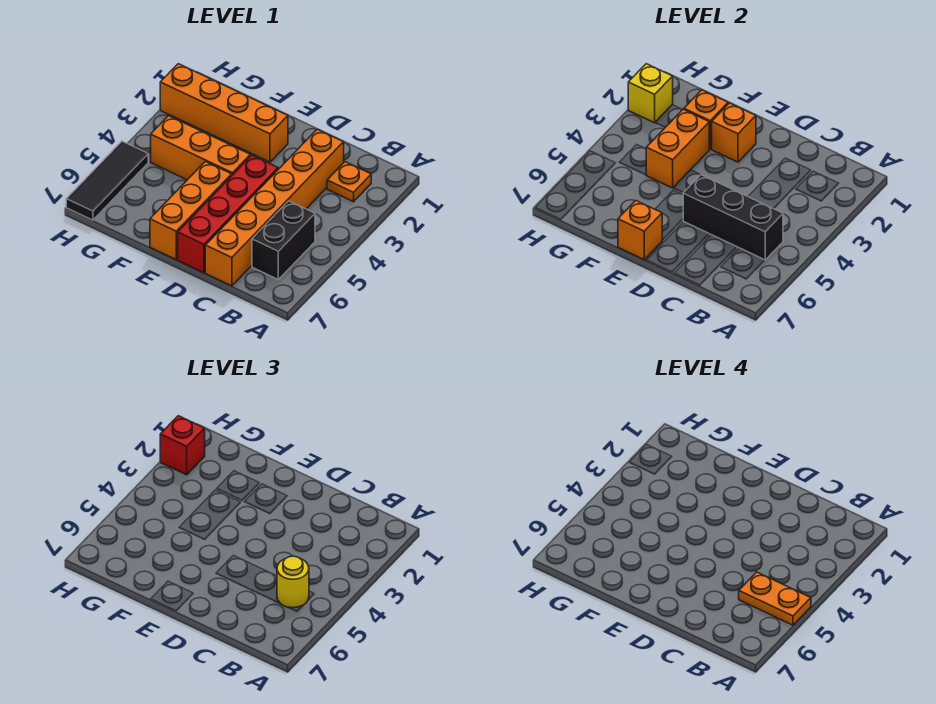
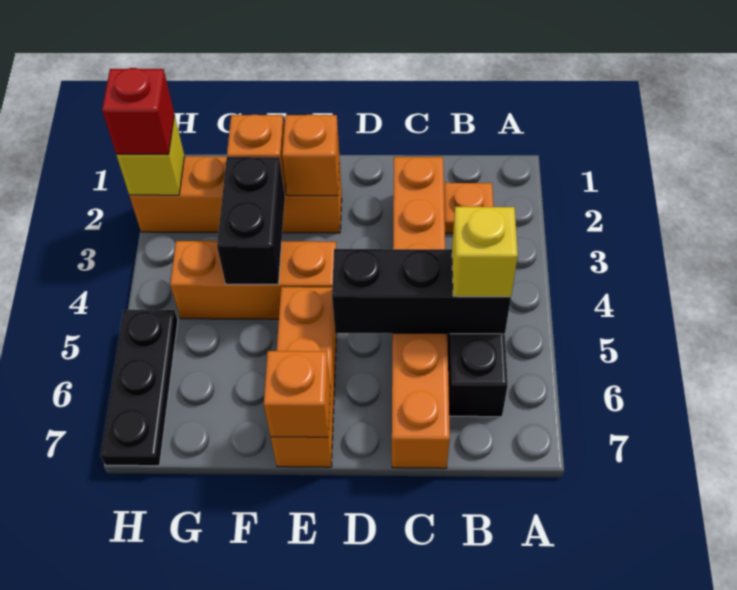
orange plate A5:B5 level 4 -> none
yellow round brick B5 level 3 -> yellow brick B5 level 3
red brick D4:D7 level 1 -> none
orange brick F3:F4 level 2 -> black brick F3:F4 level 2
black tile H5:H7 level 1 -> black plate H5:H7 level 1

